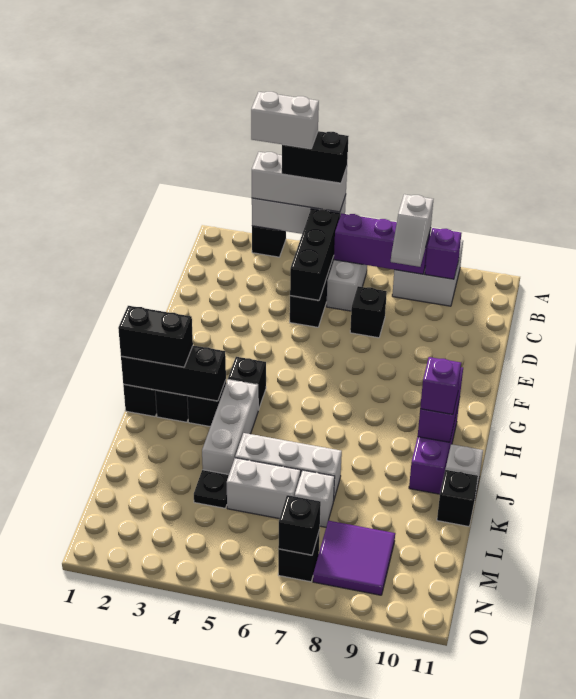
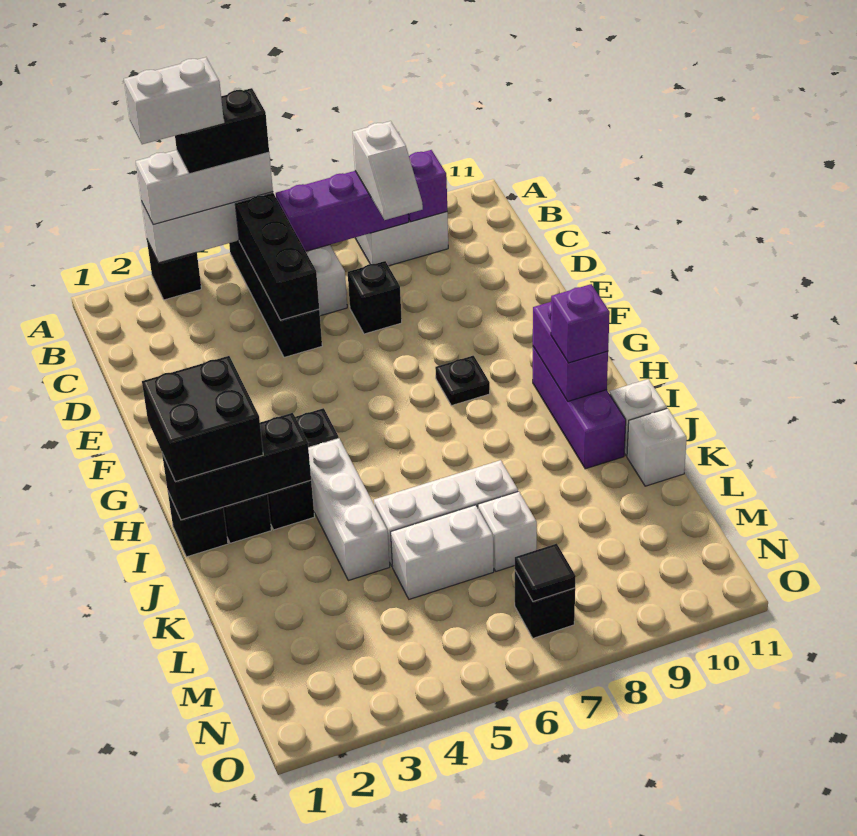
black brick I1:I2 level 3 -> black brick H1:I2 level 3
black brick K11 level 1 -> white brick K11 level 1
black plate L4 level 1 -> black plate G8 level 1
purple tile M8:N9 level 1 -> none
black brick N7 level 2 -> black tile N7 level 2

